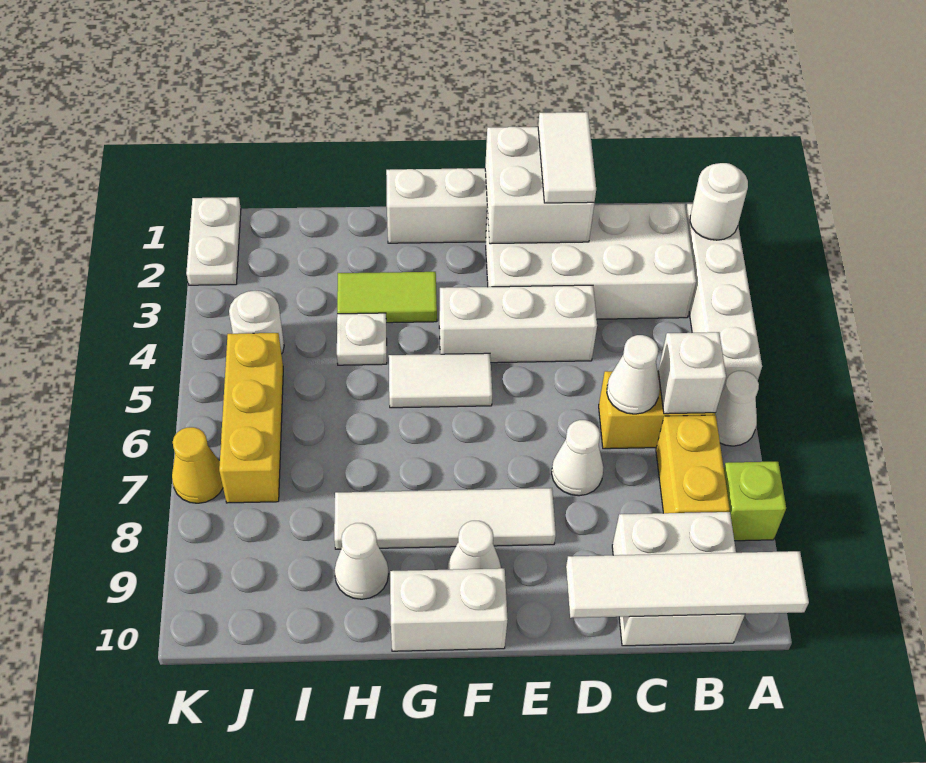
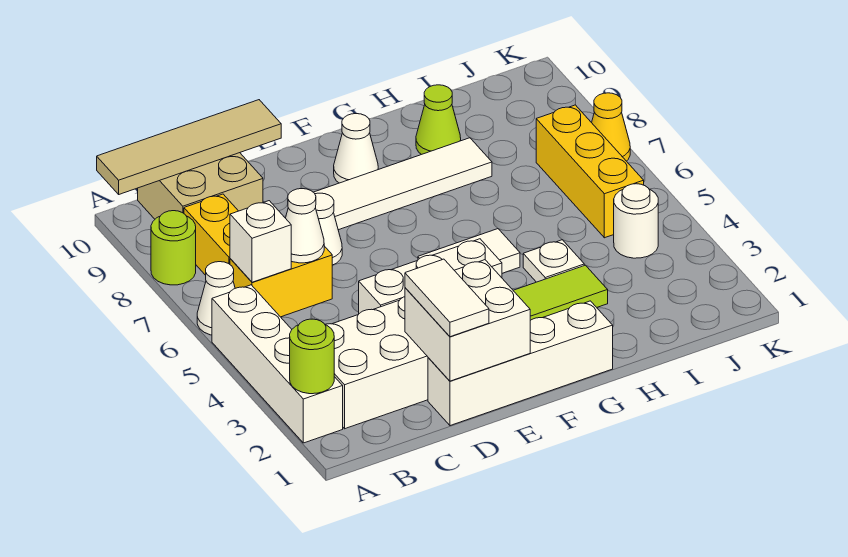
white round brick A2 level 2 -> lime round brick A2 level 2
lime brick A8 level 1 -> lime round brick A8 level 1
white tile A10:D10 level 2 -> tan tile A10:D10 level 2
white brick B9:C10 level 1 -> tan brick B9:C10 level 1
white brick F10:G10 level 1 -> none
white cone H9 level 1 -> lime cone H9 level 1
white plate K1:K2 level 1 -> none

